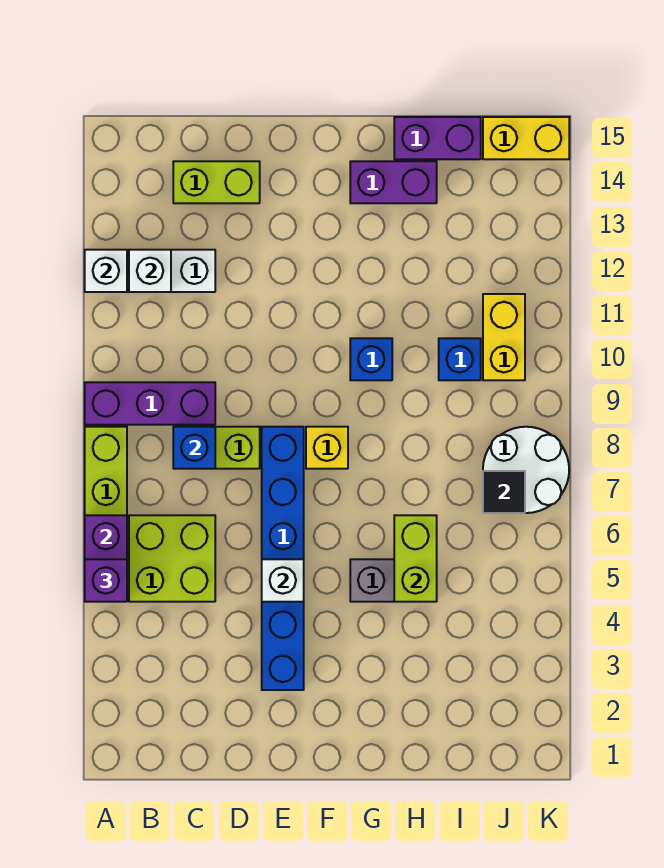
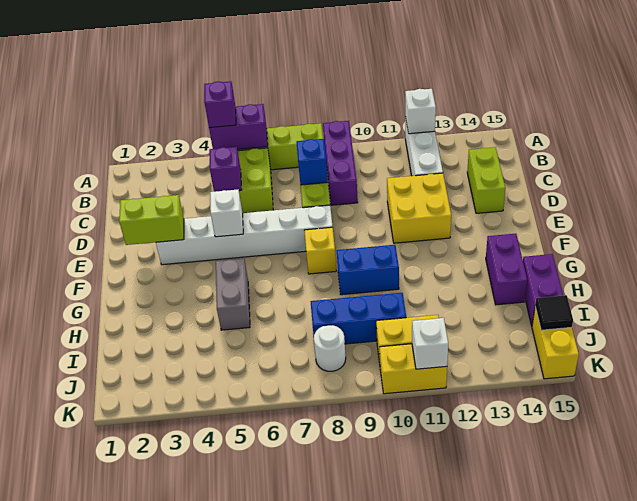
white brick B12 level 2 -> white brick K11 level 2
none -> purple brick C5 level 2
none -> yellow brick D11:E12 level 1
blue brick E3:E8 level 1 -> white brick E3:E8 level 1
blue brick G10 level 1 -> blue brick G9:G10 level 1
lime brick H5:H6 level 2 -> lime brick E2:E3 level 2
blue brick I10 level 1 -> blue brick I8:I10 level 1
white round brick J7:K8 level 1 -> white round brick J8 level 1
black tile J7 level 2 -> black tile J15 level 2
none -> yellow brick K10:K11 level 1

